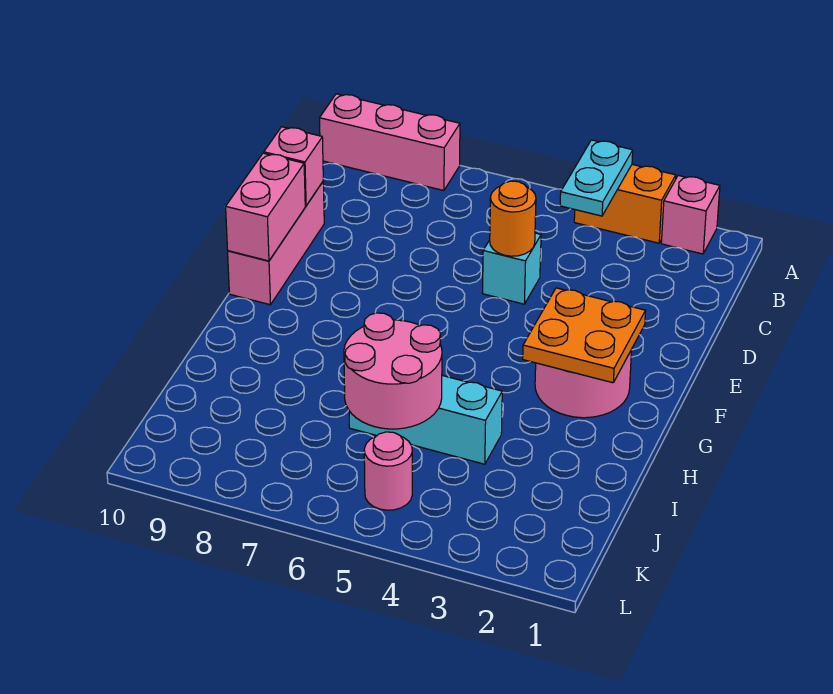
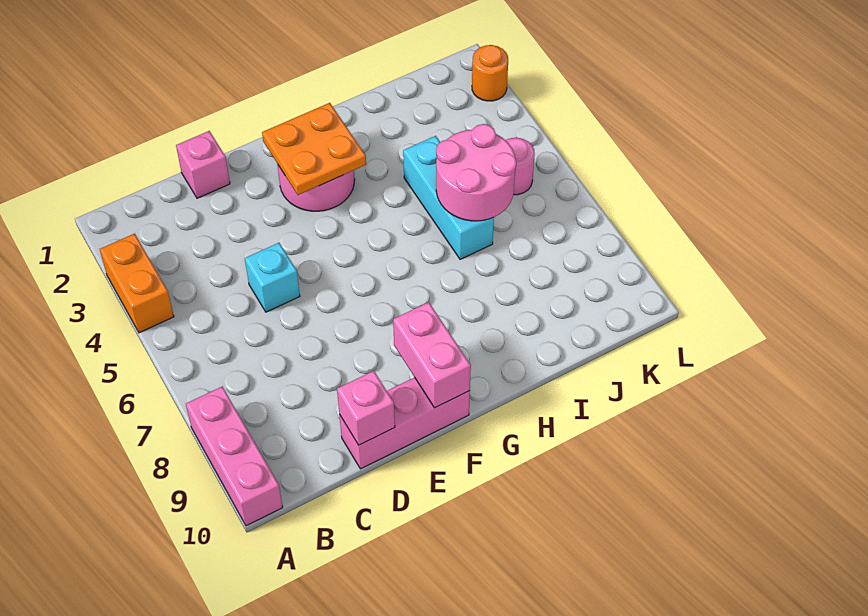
pink brick A2 level 1 -> pink brick D1 level 1
cyan plate A4:B4 level 2 -> none
orange round brick D5 level 2 -> orange round brick L2 level 1
pink brick E10:F10 level 2 -> pink brick F9:F10 level 2

